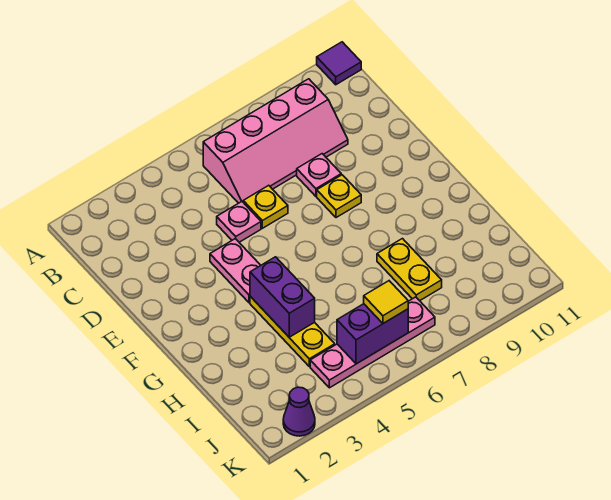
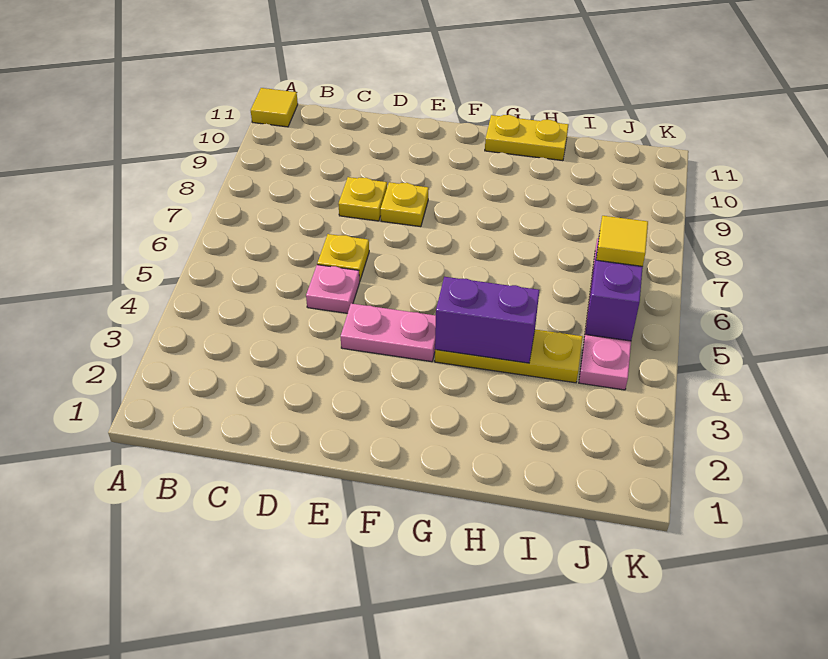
purple tile A11 level 1 -> yellow tile A11 level 1
pink slope B6:C9 level 1 top B -> none
pink plate D8 level 1 -> yellow plate D8 level 1
yellow plate H8:I8 level 1 -> yellow plate G11:H11 level 1
purple cone K2 level 1 -> none

